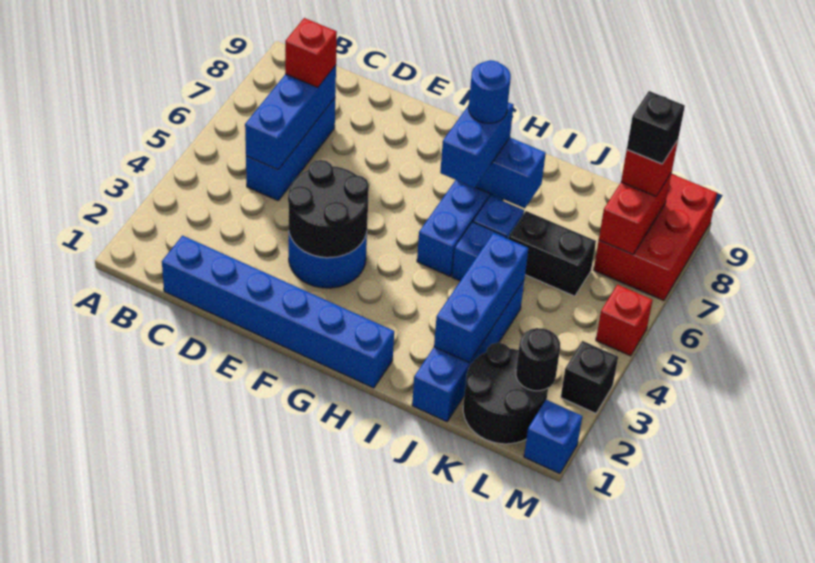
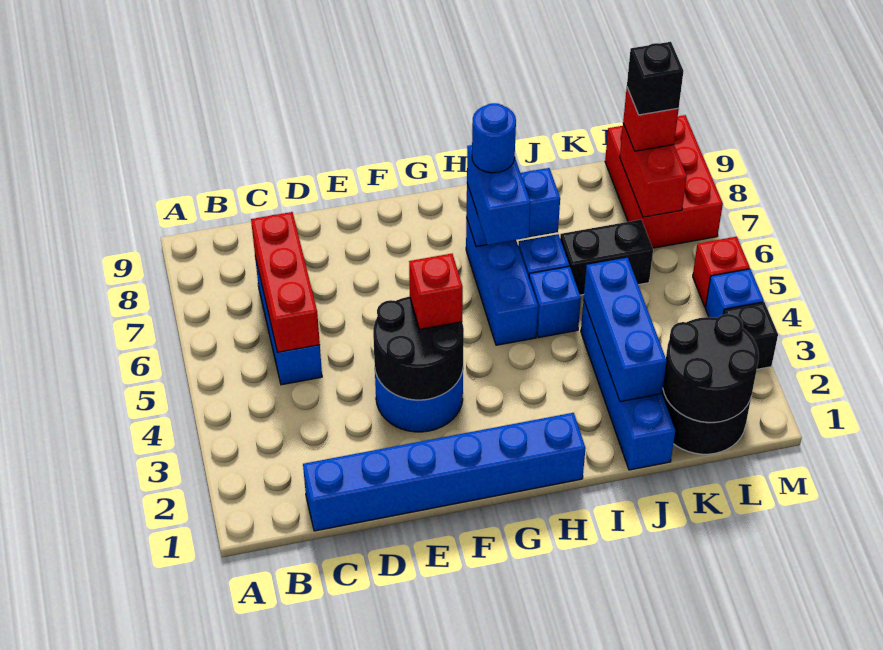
blue brick C5:C7 level 2 -> red brick C5:C7 level 2
red brick C7 level 3 -> red brick F4 level 3
black round brick L2 level 2 -> black round brick K1:L2 level 2
blue brick M1 level 1 -> blue brick M4 level 1

